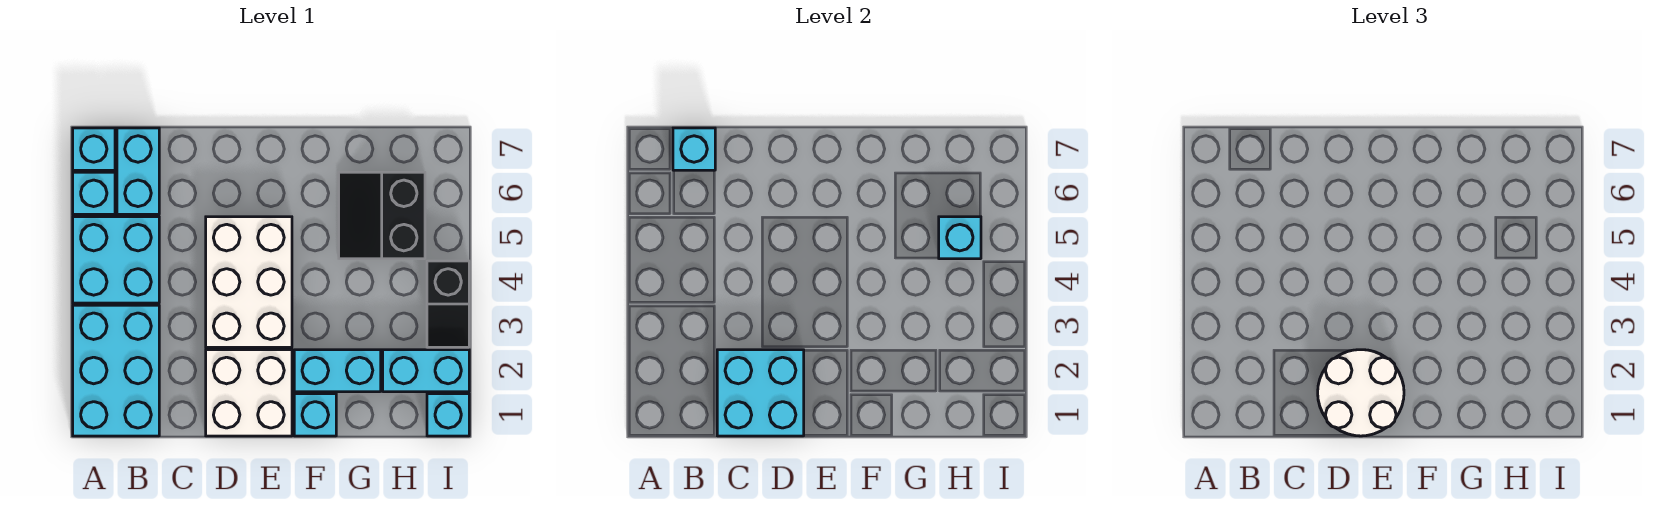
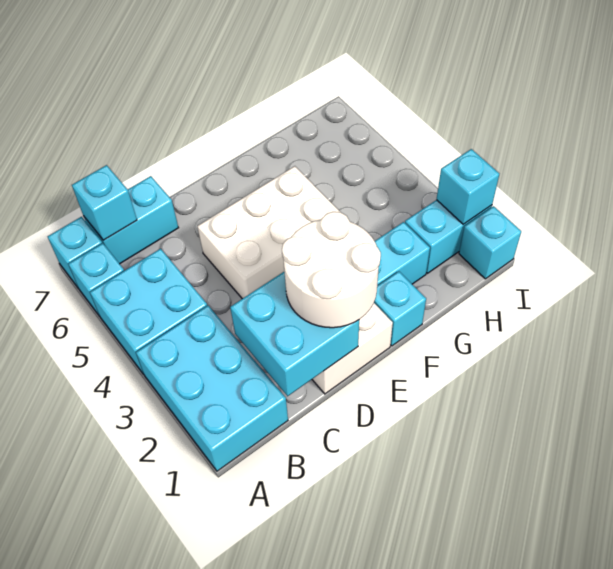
cyan brick B6:B7 level 1 -> cyan brick B7:C7 level 1
white brick D3:E5 level 1 -> white brick D4:F5 level 1
black slope G5:H6 level 1 top H -> none
cyan brick H5 level 2 -> cyan brick I2 level 2
black slope I3:I4 level 1 top 4 -> none

